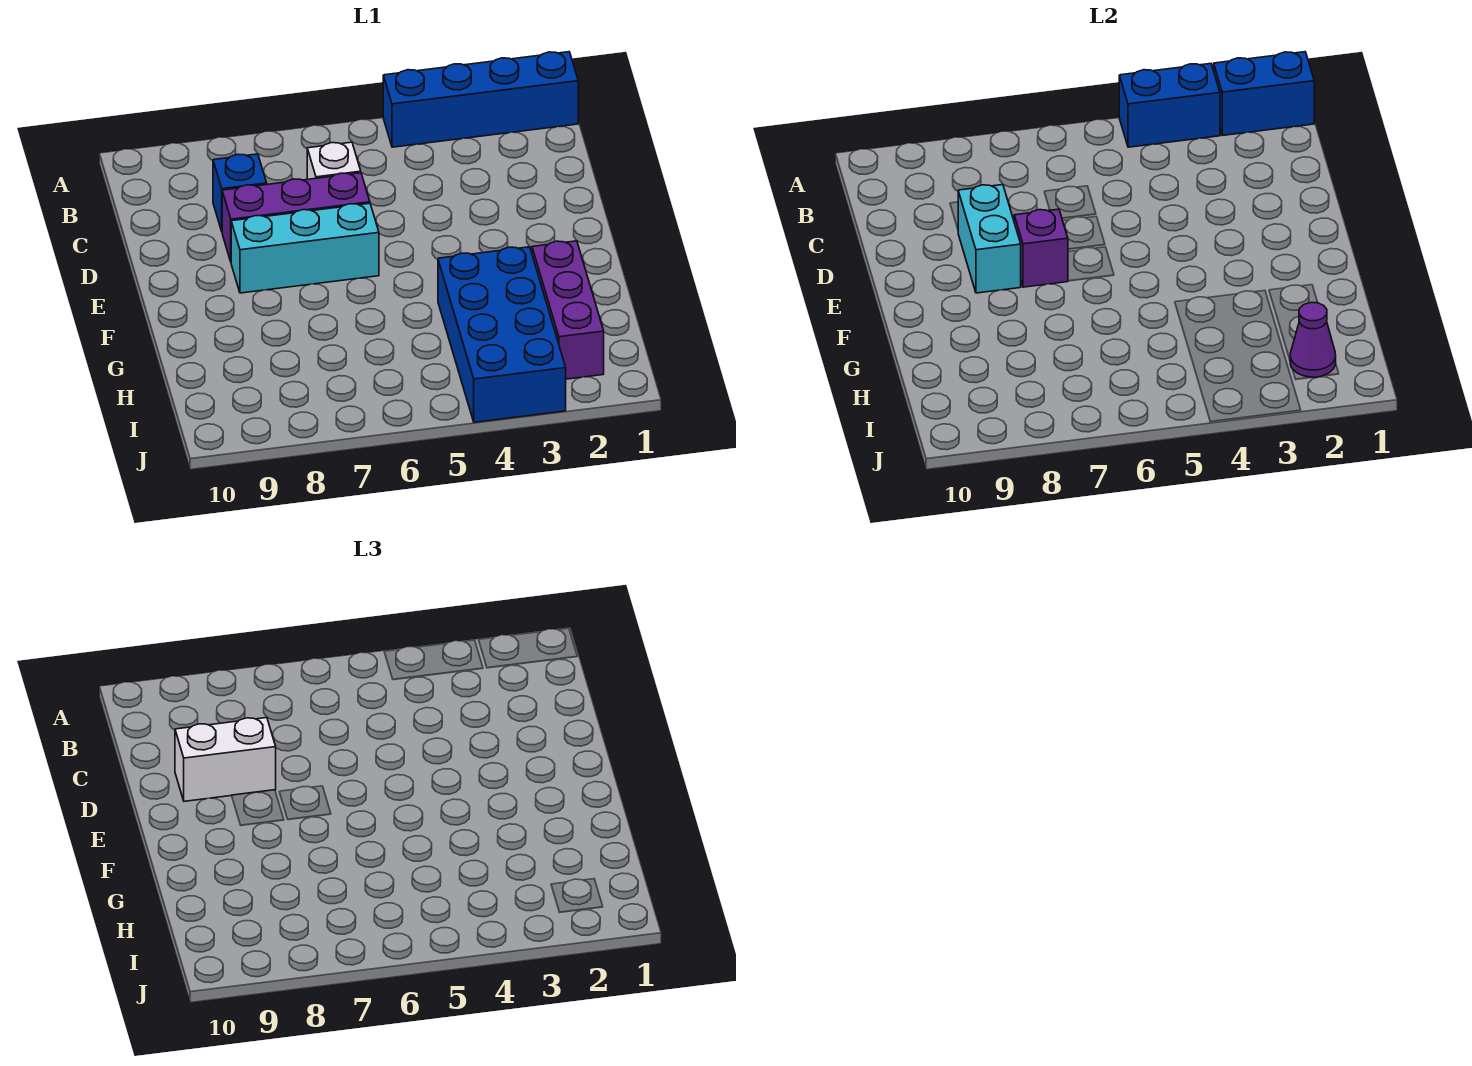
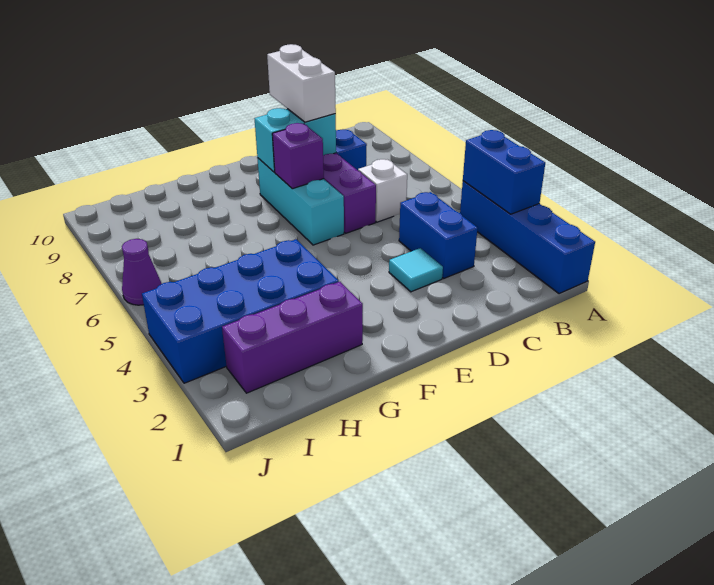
blue brick A1:A2 level 2 -> blue brick C3:C4 level 1
none -> cyan tile D3 level 1
purple cone I2 level 2 -> purple cone J6 level 1

